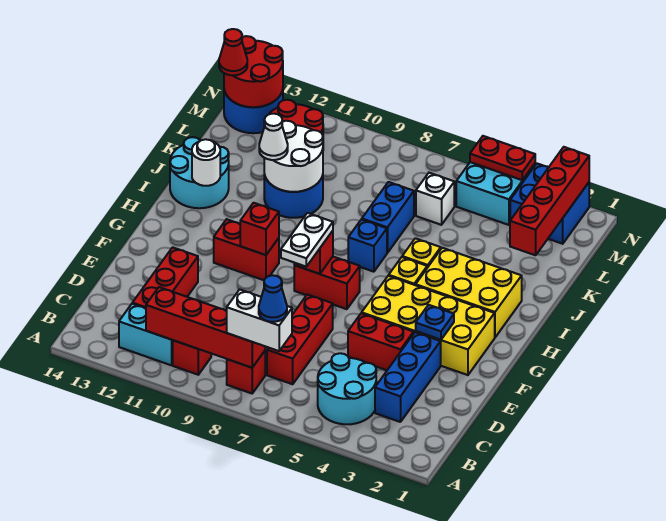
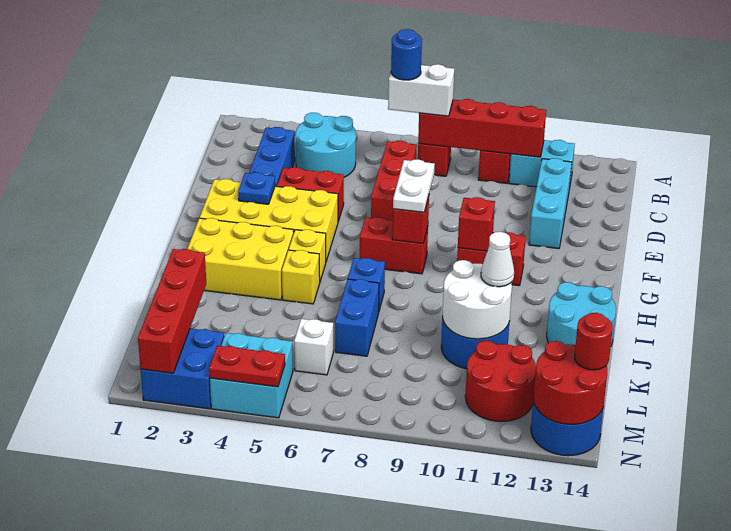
blue cone B7 level 4 -> blue round brick B7 level 4
red brick C12:E12 level 1 -> cyan brick C12:E12 level 1
white round brick I13 level 2 -> none
red cone M14 level 3 -> red round brick M14 level 3

